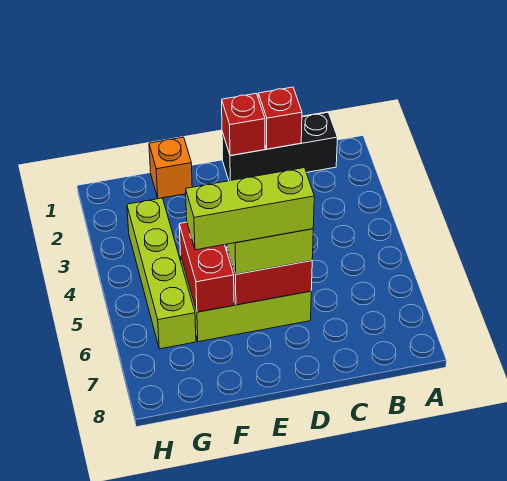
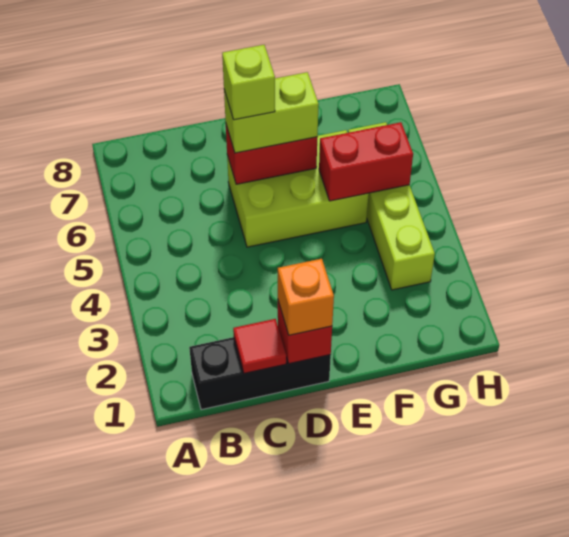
red brick C1 level 2 -> red tile C1 level 2
lime brick D6:F6 level 4 -> lime brick D6 level 4
orange brick F1 level 1 -> orange brick D1 level 3
red brick F5:F6 level 2 -> red brick F5:G5 level 2

